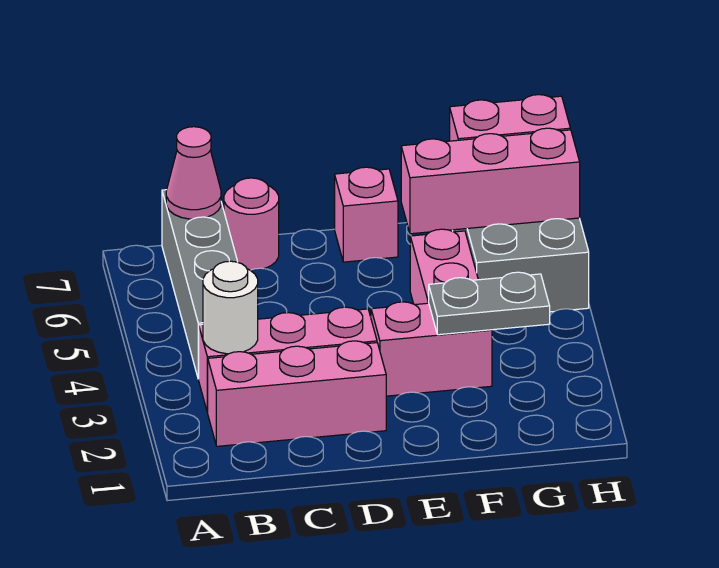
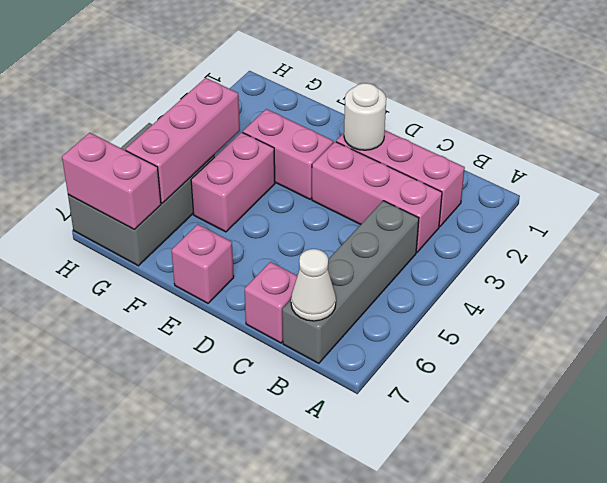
white round brick B3 level 2 -> white round brick D2 level 2
pink cone B7 level 2 -> white cone B7 level 2
pink round brick C7 level 1 -> pink brick C7 level 1
grey plate F3:G3 level 2 -> none
pink brick F6:H6 level 2 -> pink brick G4:G6 level 2

